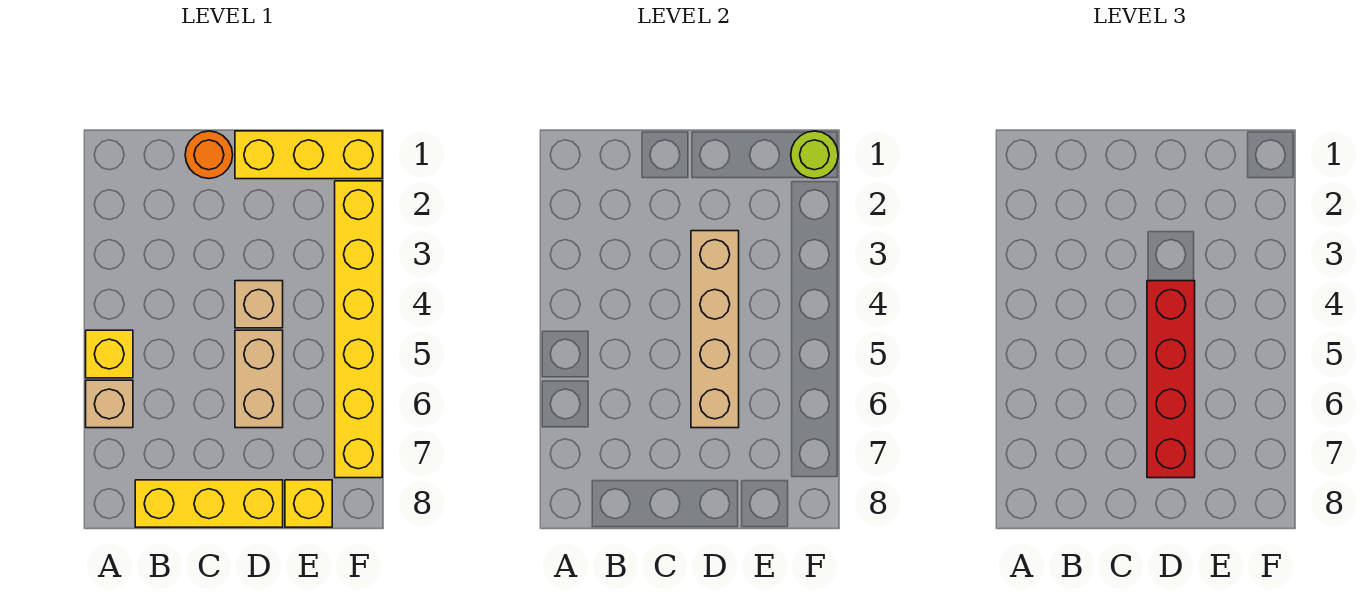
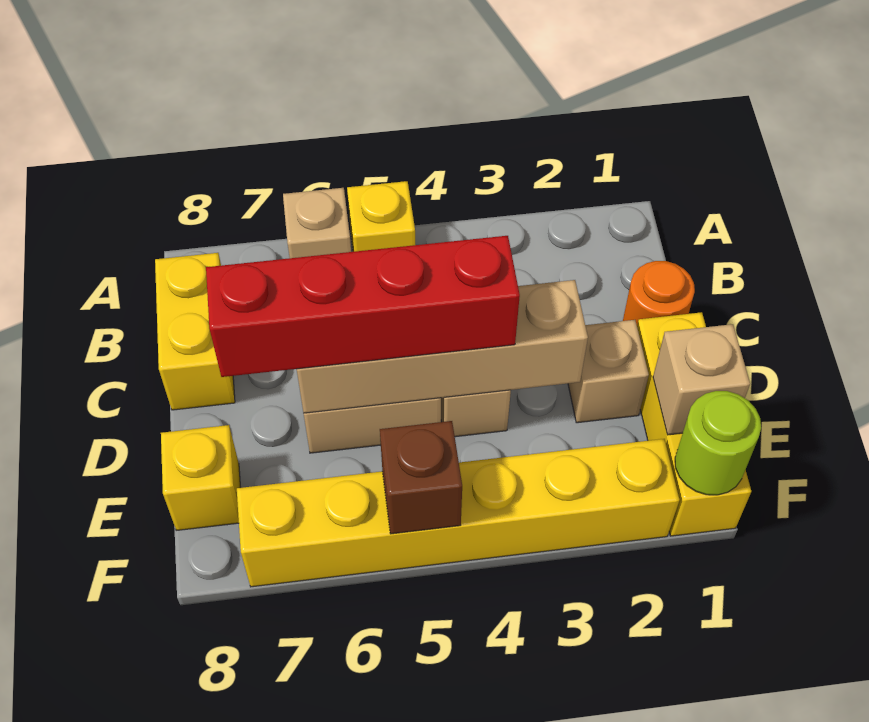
yellow brick B8:D8 level 1 -> yellow brick B8:C8 level 1
none -> tan brick D2 level 1
none -> tan brick E1 level 2
none -> brown brick F5 level 2

